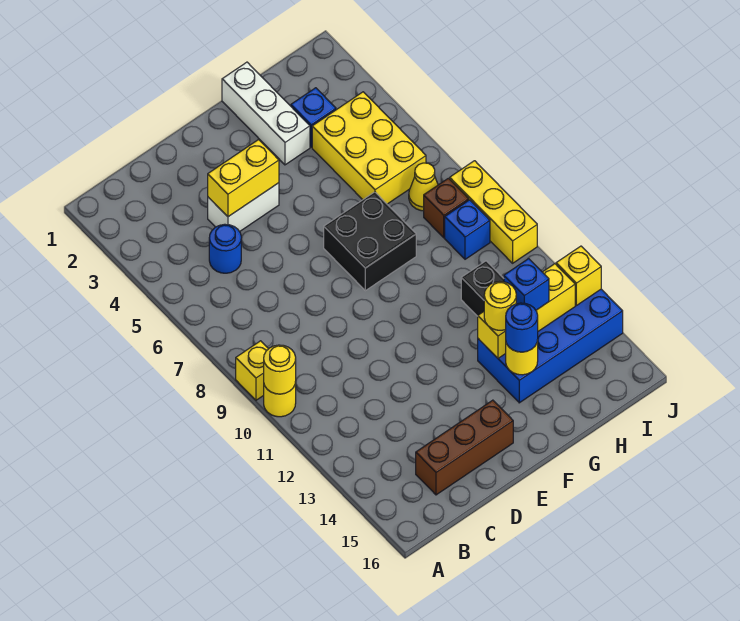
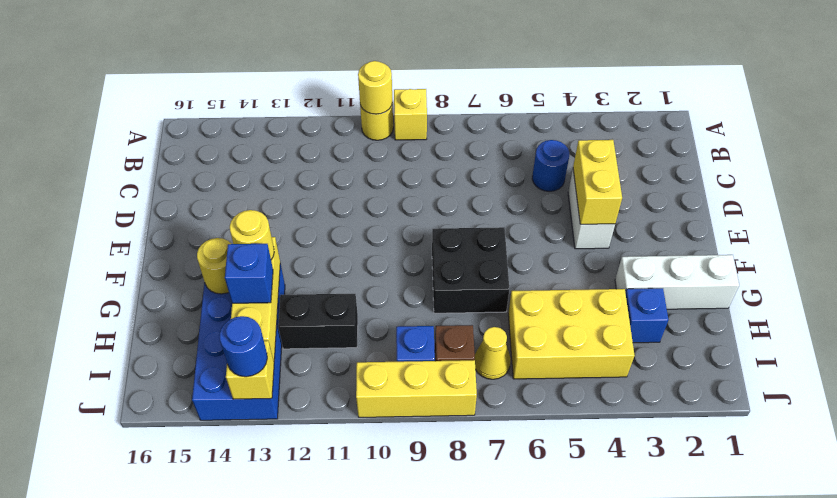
brown brick C15:E15 level 1 -> none
blue round brick G14 level 3 -> blue round brick J13 level 3

